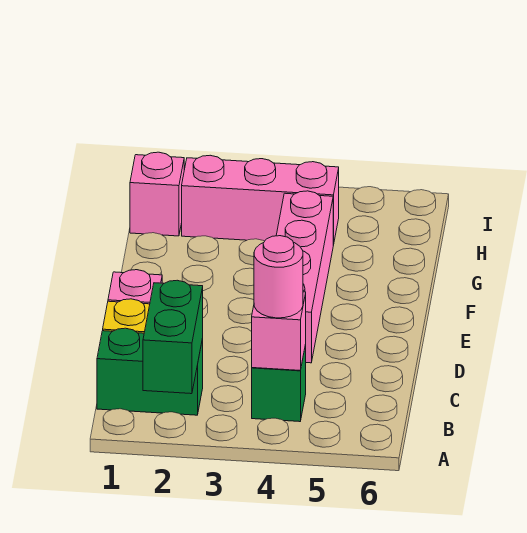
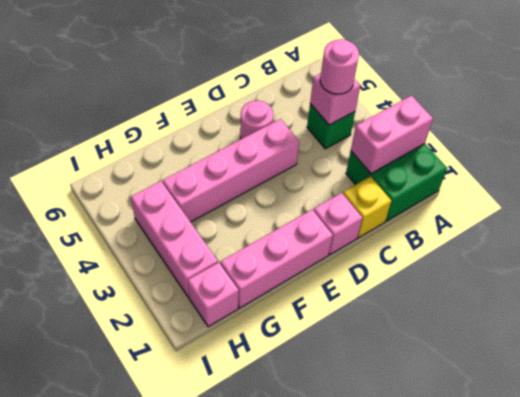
green brick A2:B2 level 2 -> pink brick A2:B2 level 2
green brick B1:B2 level 1 -> green brick A1:B2 level 1
none -> pink round brick D5 level 1
none -> pink brick E1:G1 level 1

